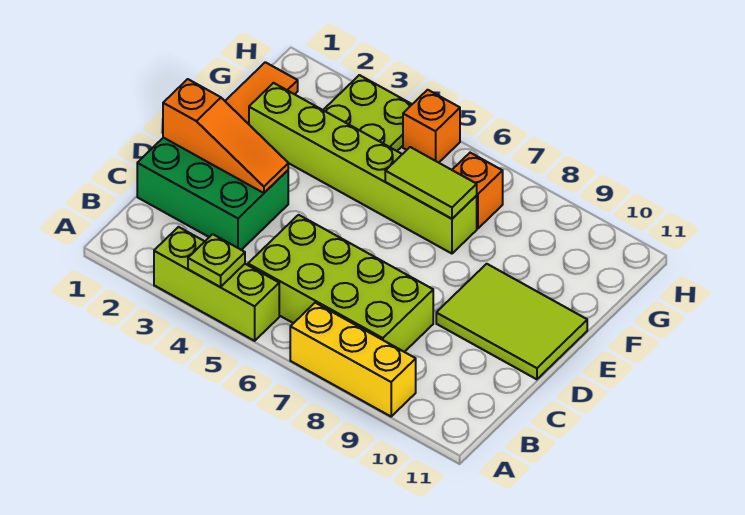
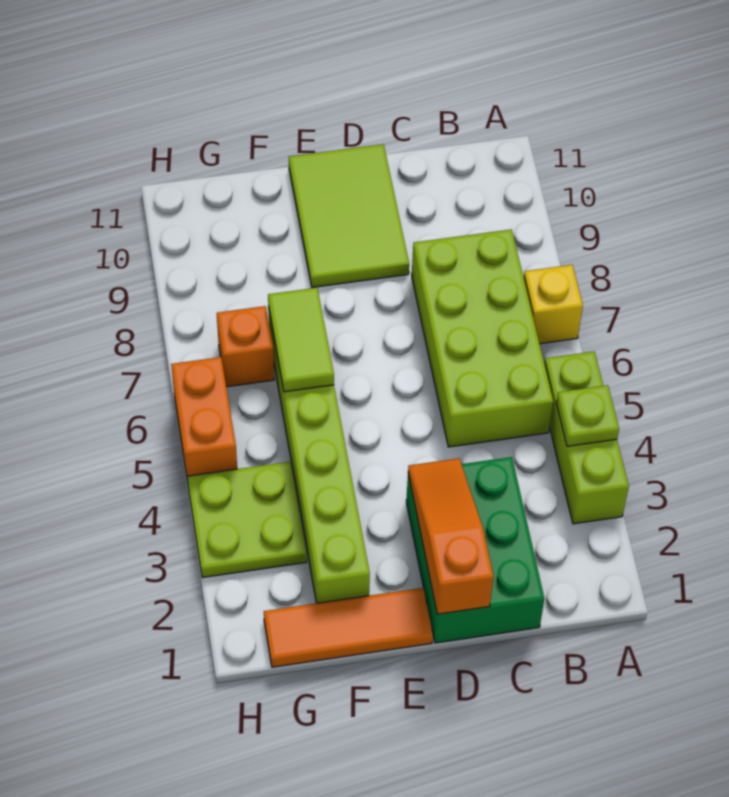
yellow brick A7:A9 level 1 -> yellow brick A7 level 1
orange brick H5 level 1 -> orange brick H5:H6 level 1

